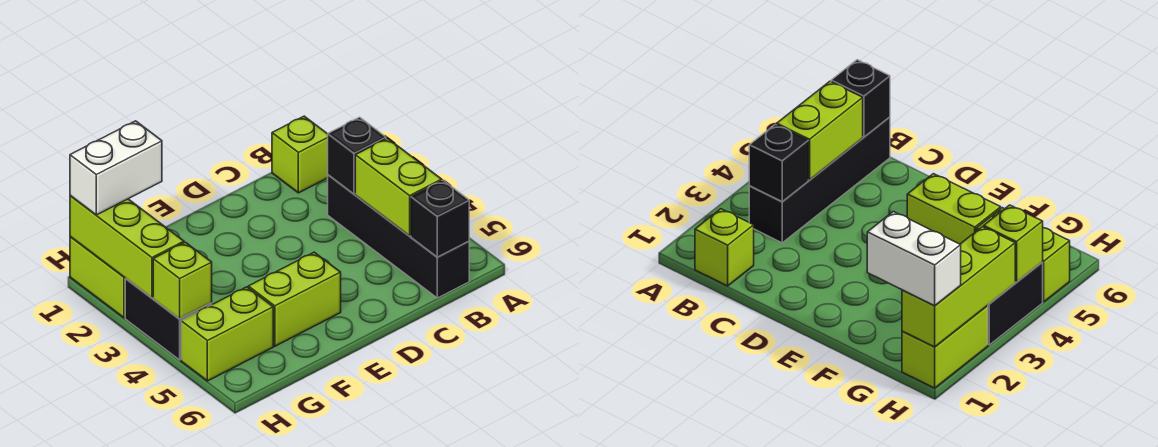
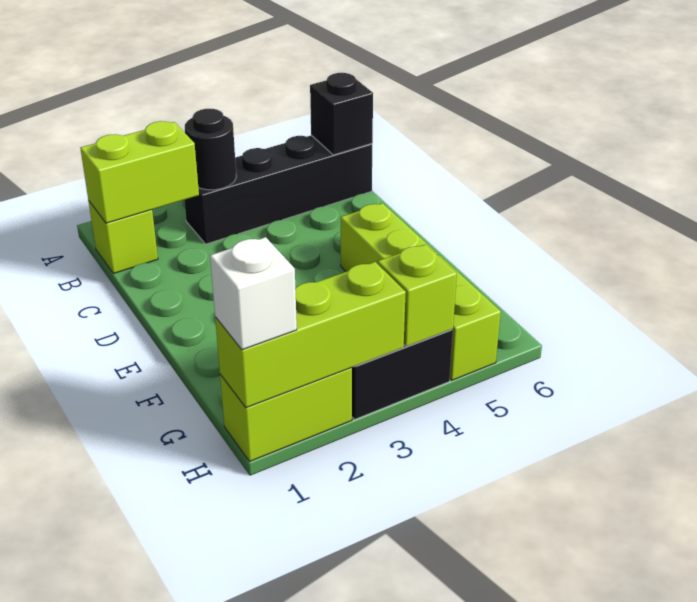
black brick B3 level 2 -> black round brick B3 level 2
lime brick B4:B5 level 2 -> lime brick B1:B2 level 2
white brick G1:H1 level 3 -> white brick H1 level 3

